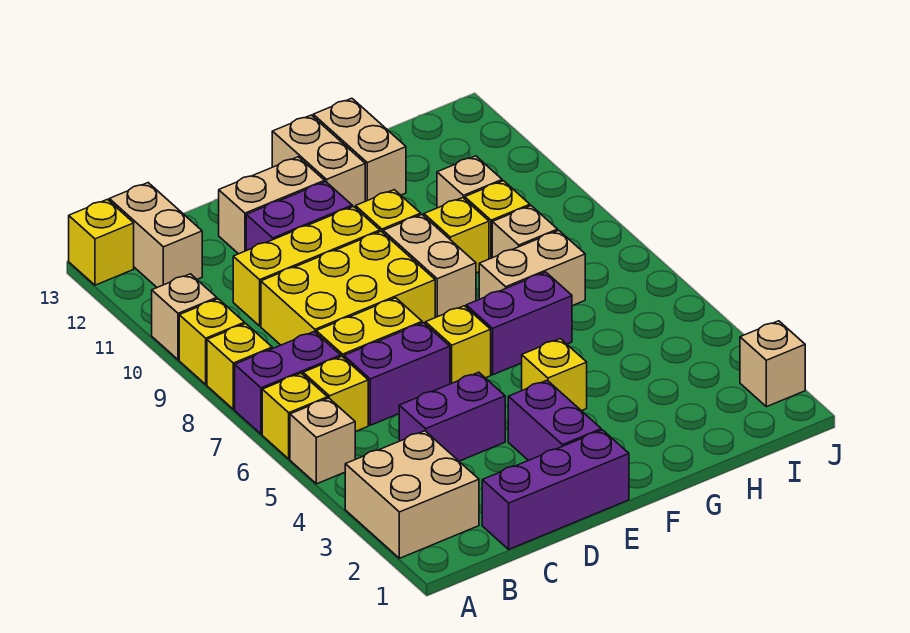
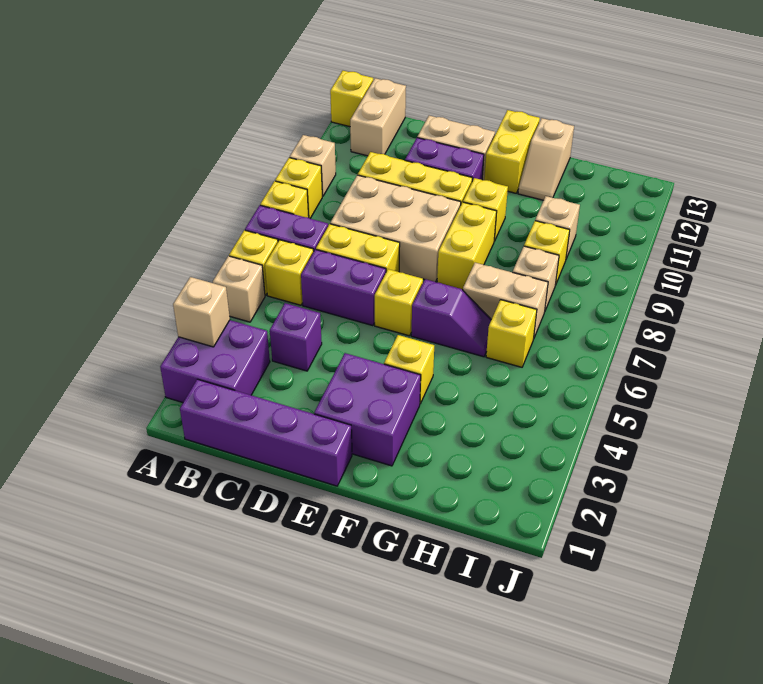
tan brick A2:B3 level 1 -> purple brick A2:B3 level 1
purple brick C1:E1 level 1 -> purple brick B1:E1 level 1
purple brick C4:D4 level 1 -> purple brick C4 level 1
yellow brick C8:E9 level 1 -> tan brick C8:E9 level 1
purple brick E2:E3 level 1 -> purple brick E2:F3 level 1
purple brick F6:G6 level 1 -> purple slope F6:G6 level 1 top F
tan brick F8:F9 level 1 -> yellow brick F8:F9 level 1
tan brick F12:F13 level 1 -> yellow brick F12:F13 level 1
yellow brick G9 level 1 -> yellow brick H6 level 1
tan brick G12:G13 level 1 -> tan slope G12:G13 level 1 top 13
tan brick J2 level 1 -> tan brick A3 level 2

